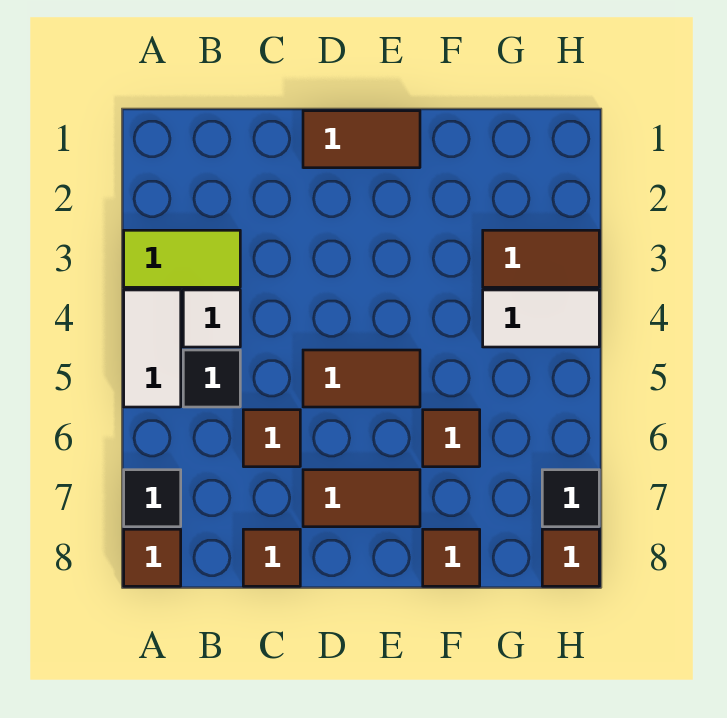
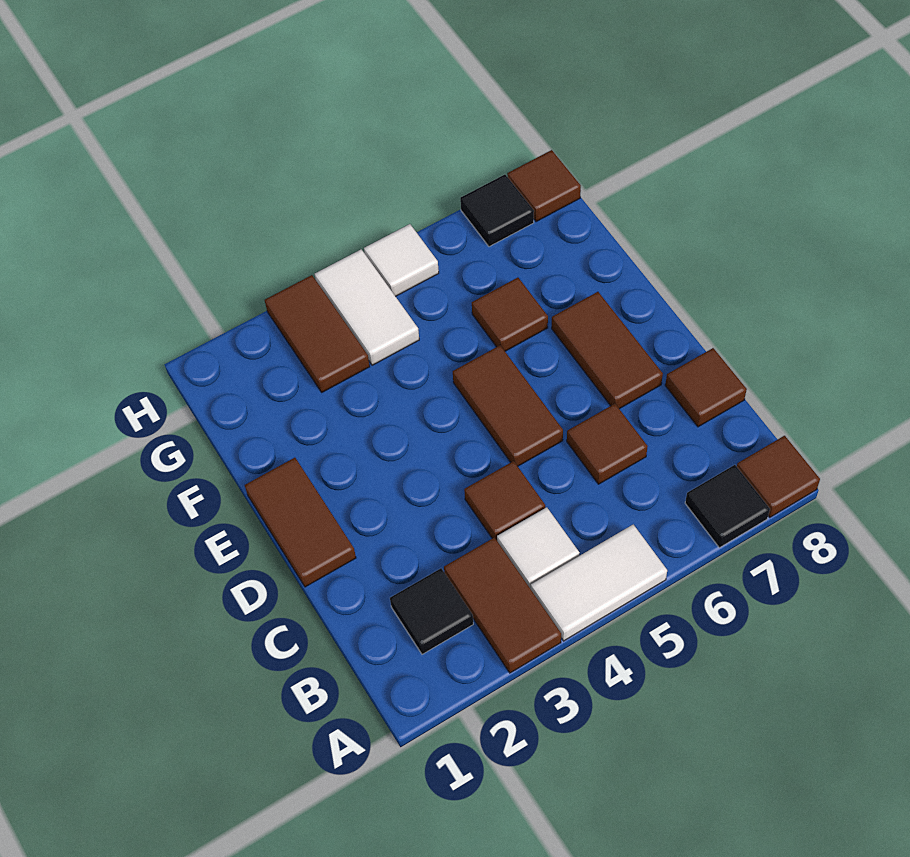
lime tile A3:B3 level 1 -> brown tile A3:B3 level 1
black tile B5 level 1 -> black tile B2 level 1
brown tile F8 level 1 -> brown tile C4 level 1
none -> white tile H5 level 1

